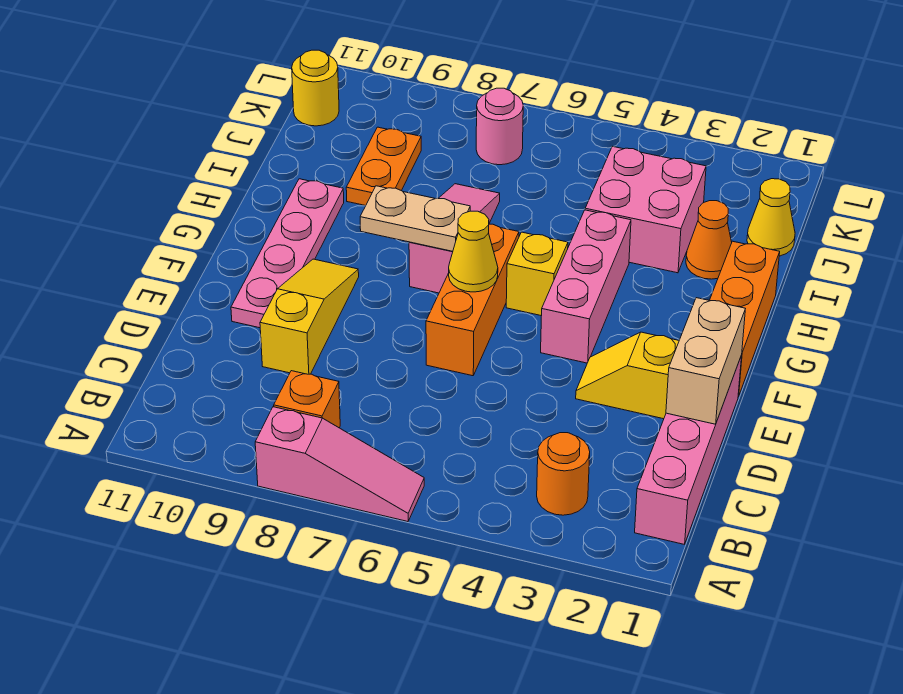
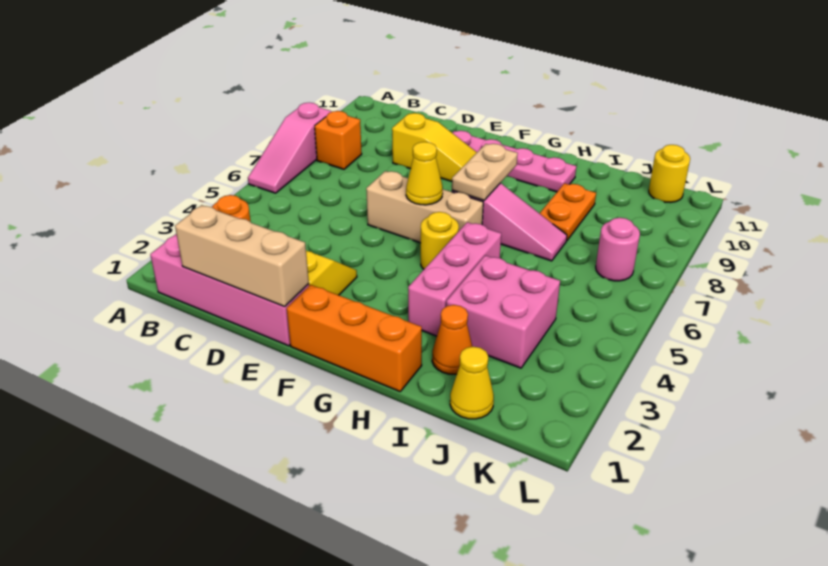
tan brick D1:E1 level 2 -> tan brick C1:E1 level 2
orange brick E6:G6 level 1 -> tan brick E6:G6 level 1
pink brick F4:H4 level 1 -> pink brick H3:H5 level 1
yellow brick G5 level 1 -> yellow round brick G5 level 1
orange plate I9:J9 level 1 -> orange plate I8:I9 level 1

